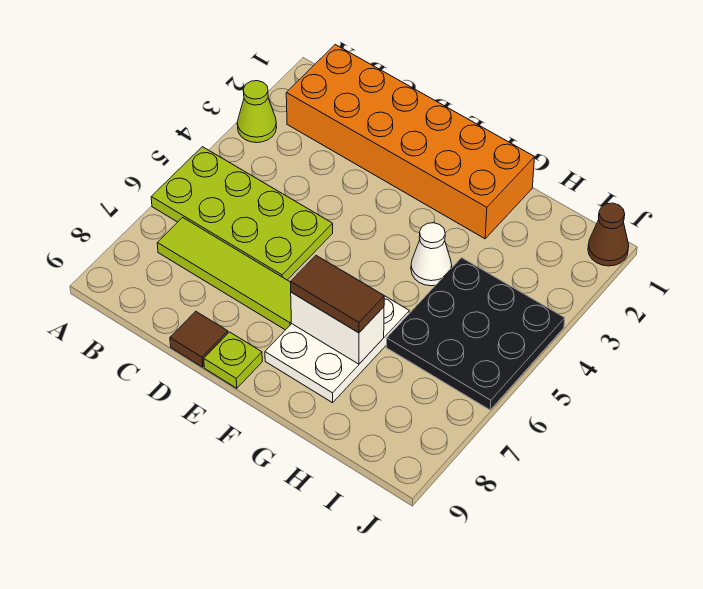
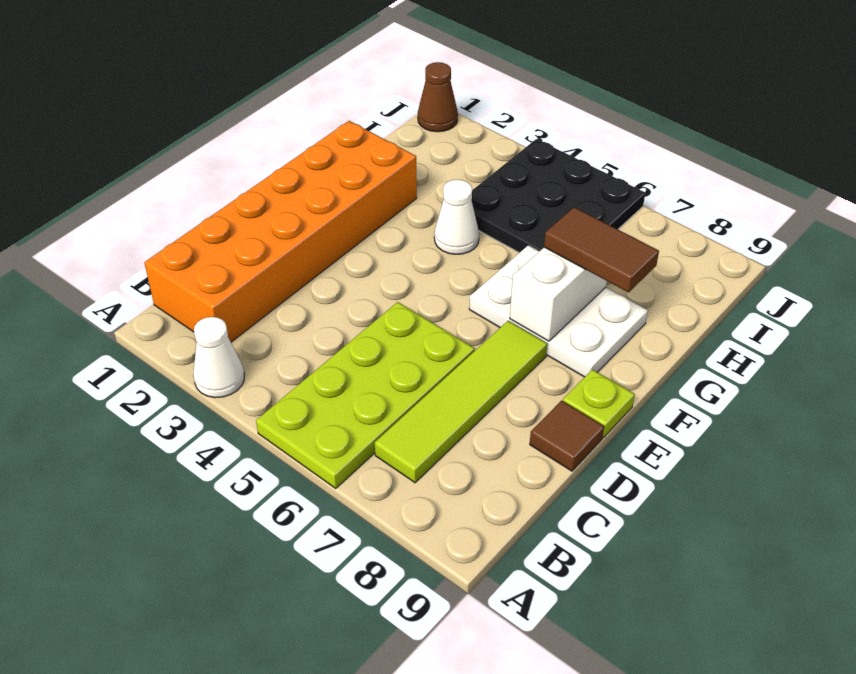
lime cone A3 level 1 -> white cone A3 level 1
brown tile F7:G7 level 3 -> brown tile G7:G8 level 3

